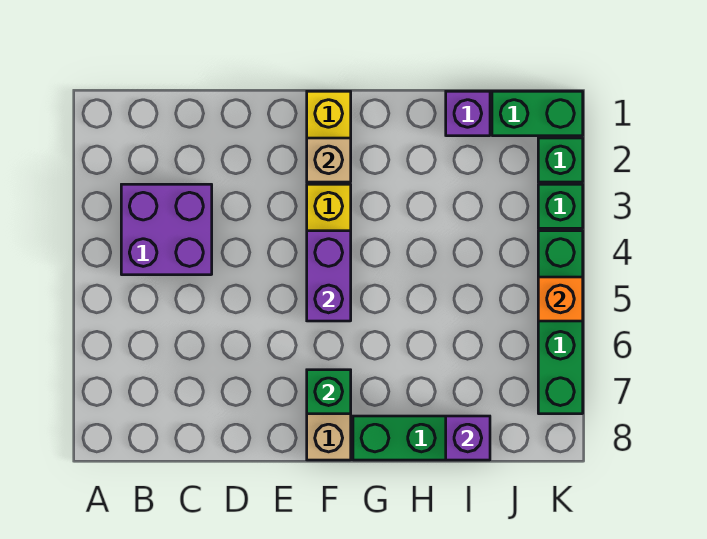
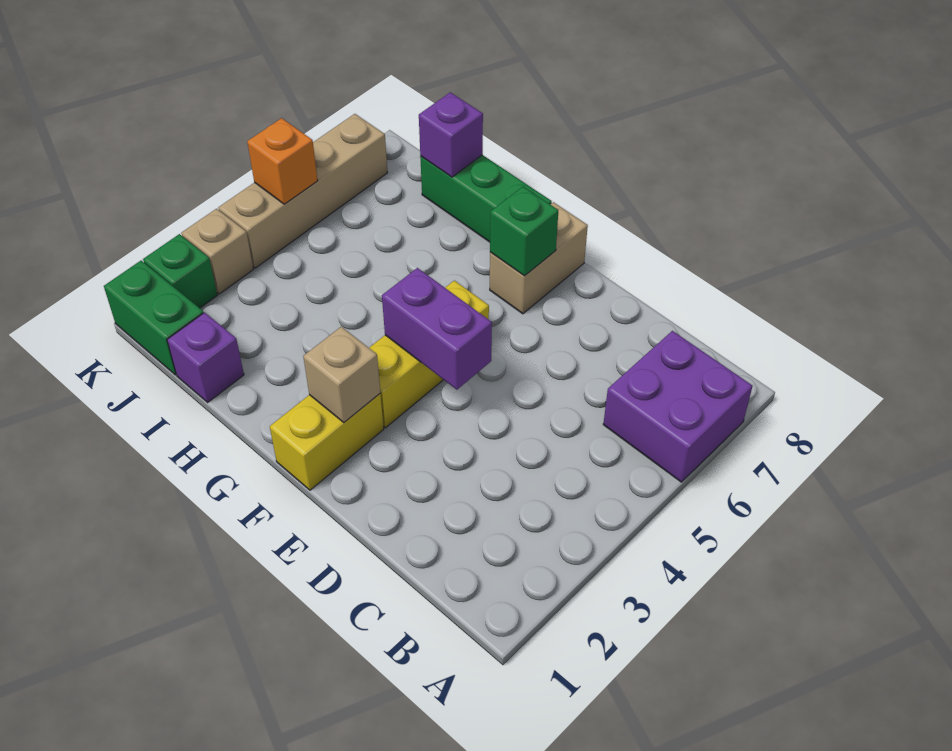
purple brick B3:C4 level 1 -> purple brick A6:B7 level 1
purple brick F4:F5 level 2 -> purple brick E4:F4 level 2
green brick K3 level 1 -> tan brick K3 level 1
green brick K4:K7 level 1 -> tan brick K4:K7 level 1

